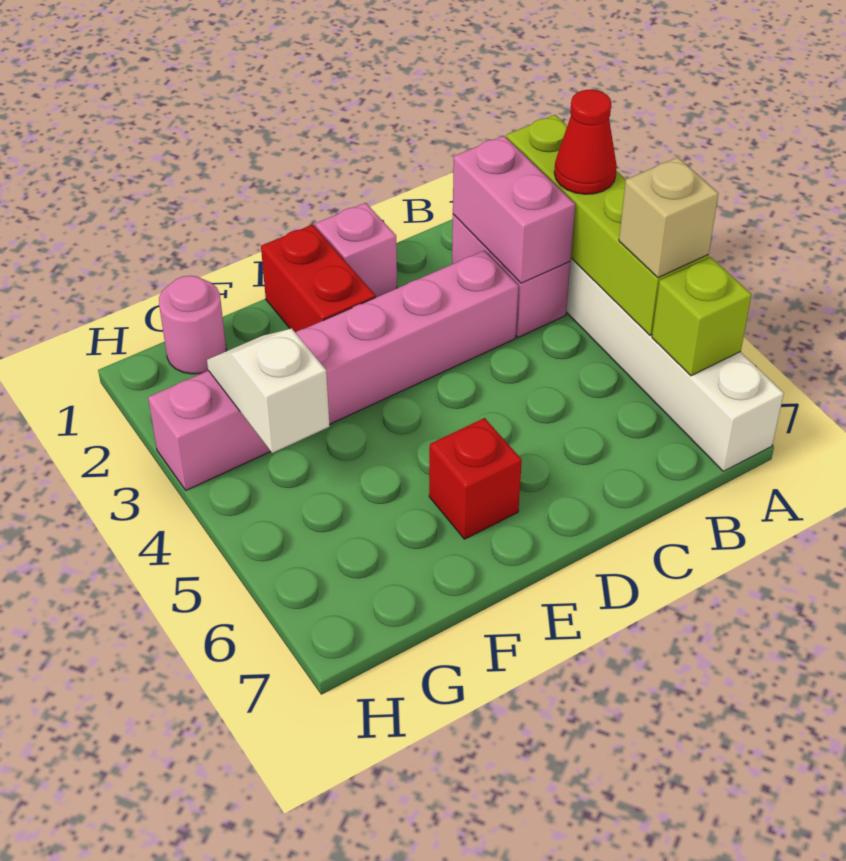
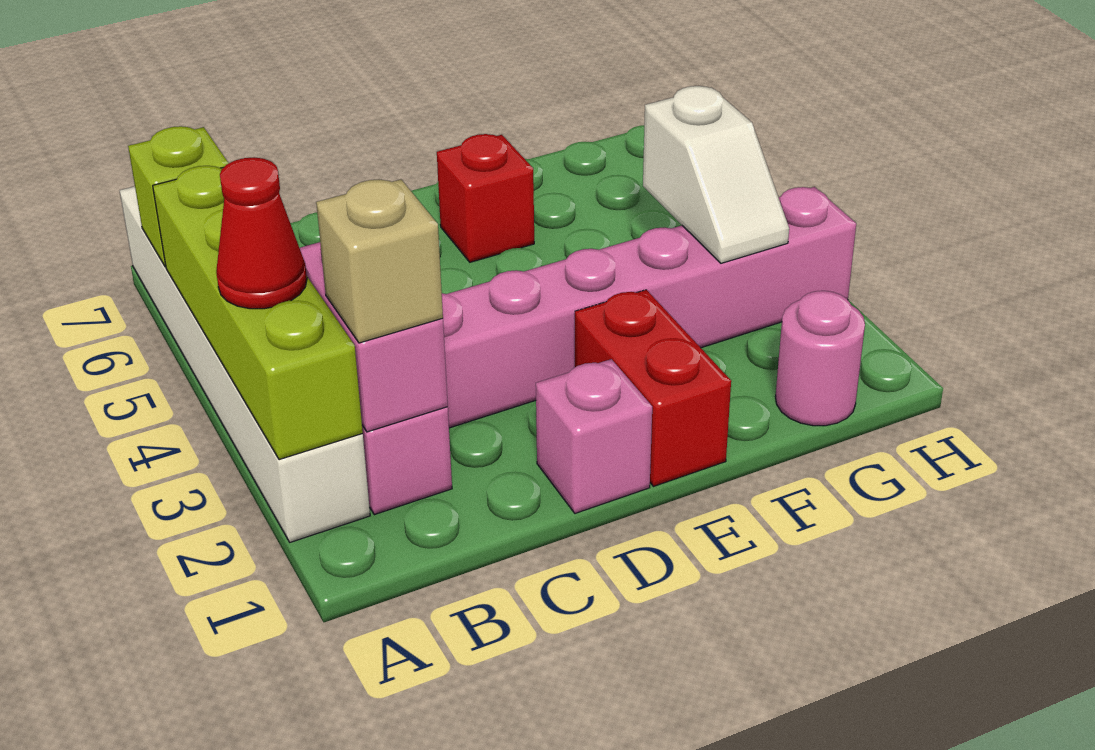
tan brick A5 level 3 -> tan brick B2 level 3

